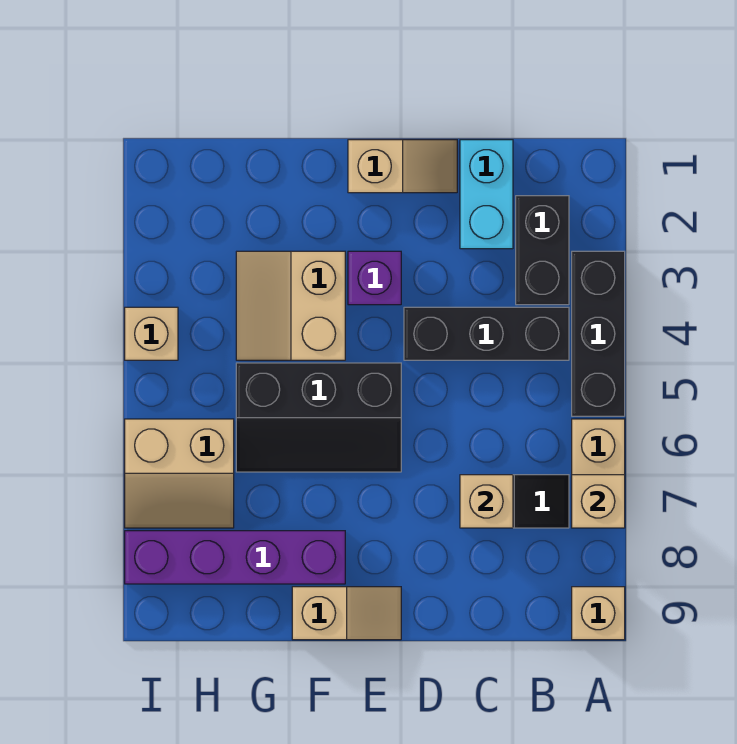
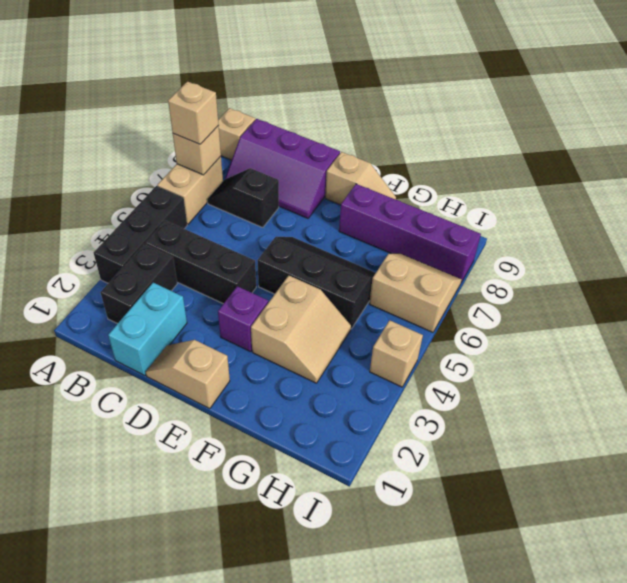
none -> purple slope B8:D9 level 1 top 9
tan brick C7 level 2 -> tan brick A7 level 3
tan slope E9:F9 level 1 top F -> tan slope E9:F9 level 1 top E

